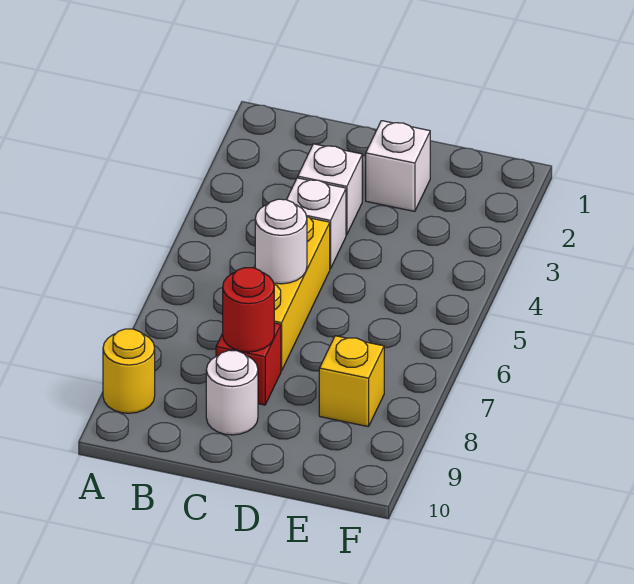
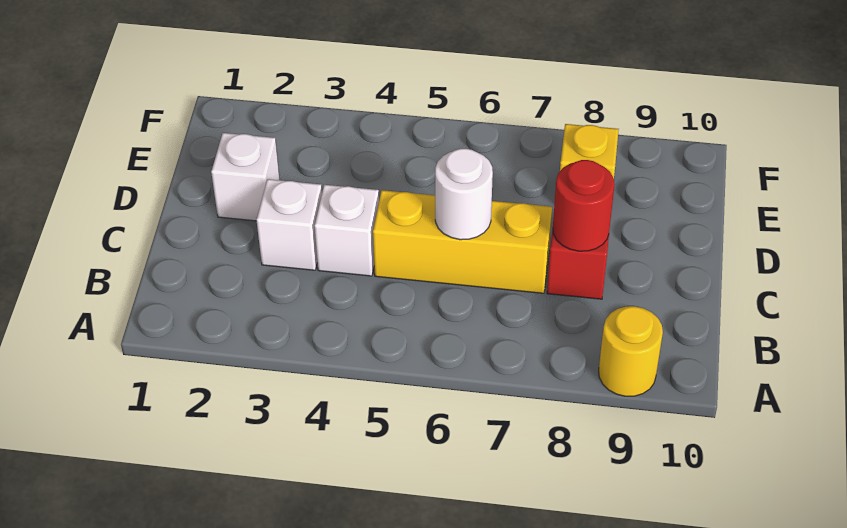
white round brick C9 level 1 -> none

